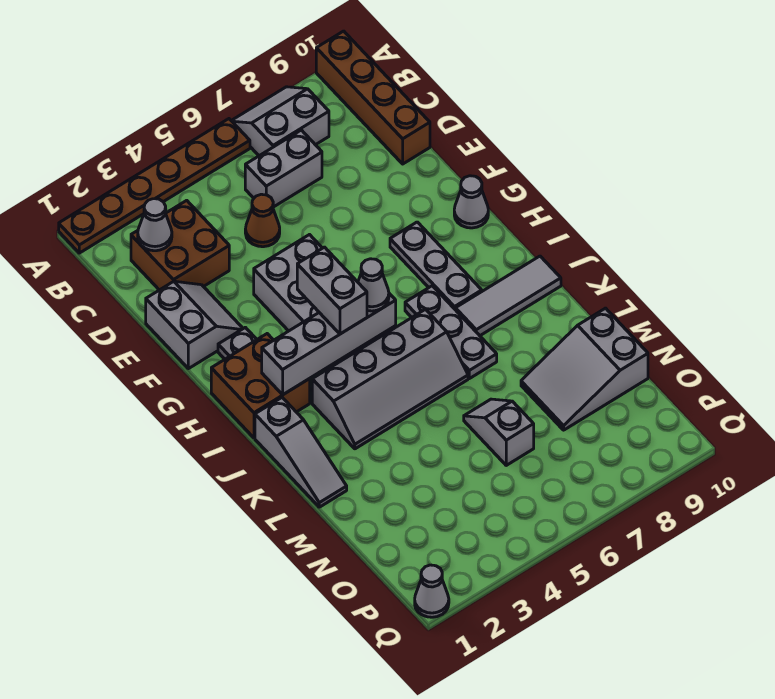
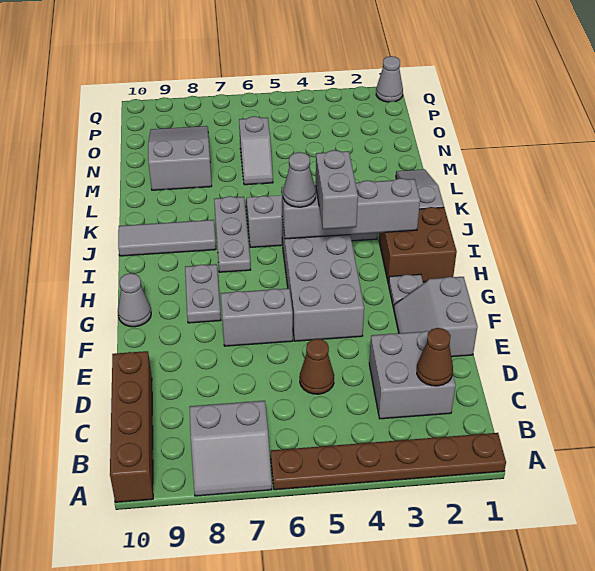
brown brick C2:D3 level 1 -> grey brick C2:D3 level 1
grey cone C2 level 2 -> brown cone C2 level 2
grey brick C6:C7 level 1 -> grey brick F6:F7 level 1
grey plate G8:I8 level 1 -> grey plate G8:H8 level 1
grey slope M8:N10 level 1 top 10 -> grey slope M8:O9 level 1 top M

